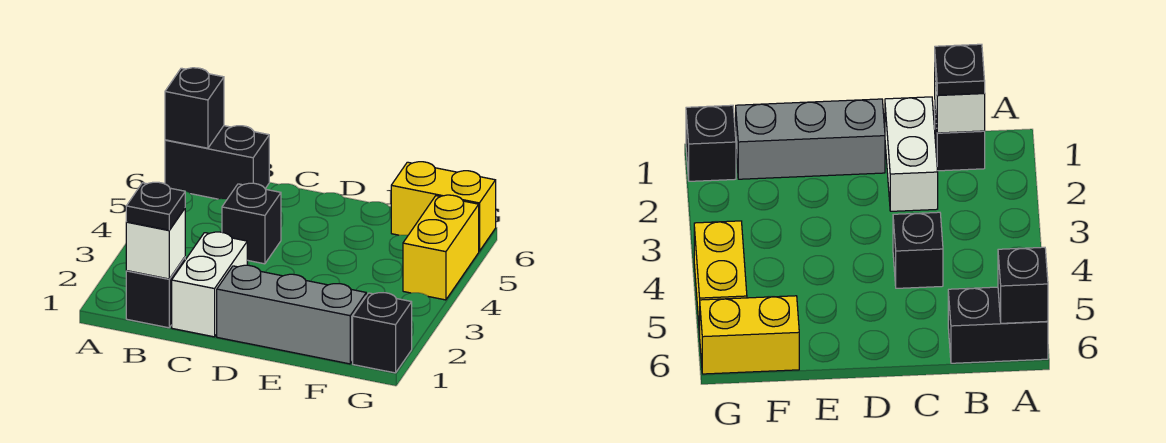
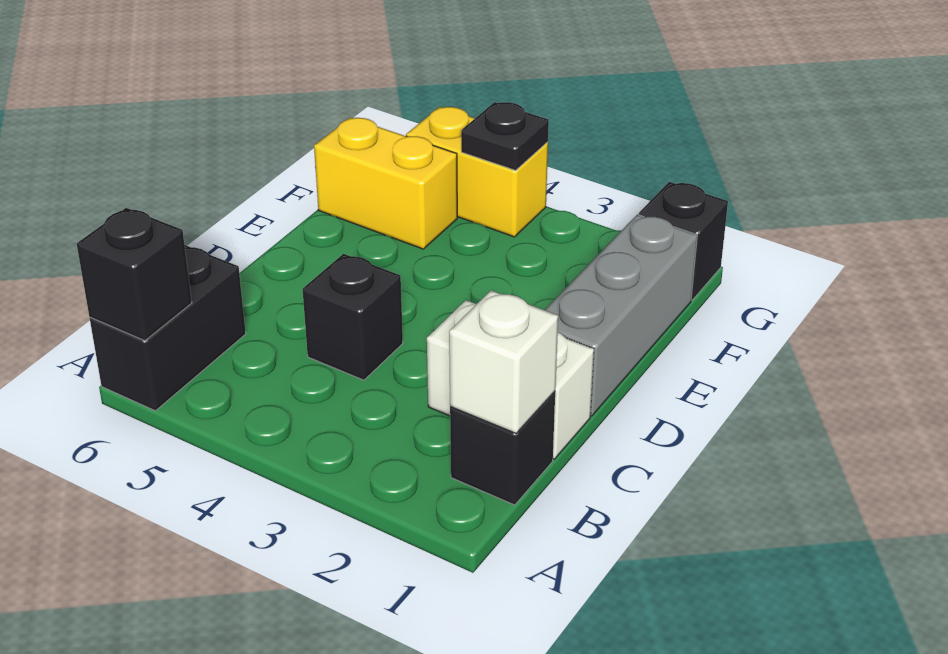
black plate B1 level 3 -> black plate G4 level 2
yellow brick F6:G6 level 1 -> yellow brick F5:F6 level 1

